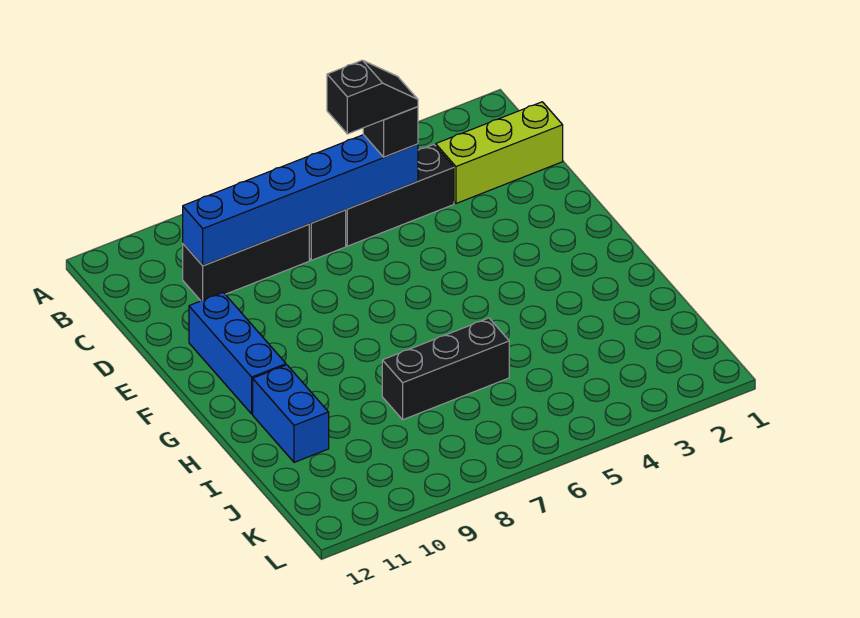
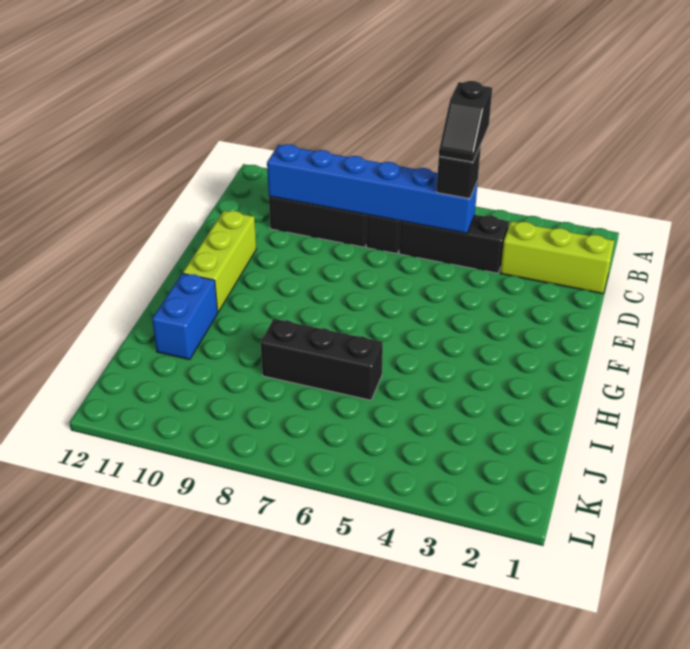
black slope C5:C6 level 4 top 6 -> black slope B5:C5 level 4 top B
blue brick E11:G11 level 1 -> lime brick E11:G11 level 1

